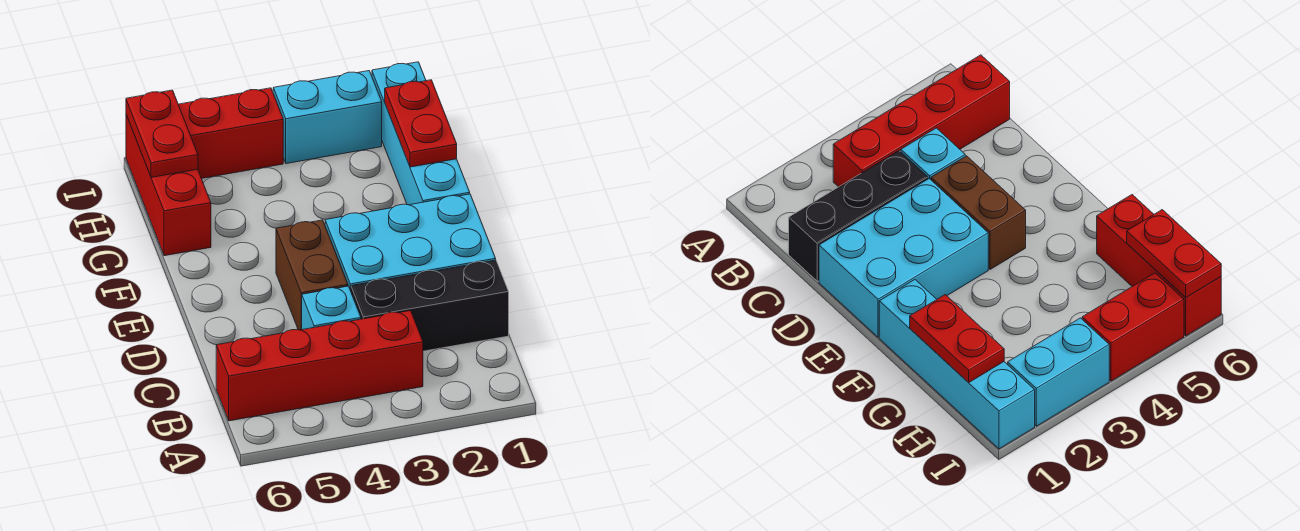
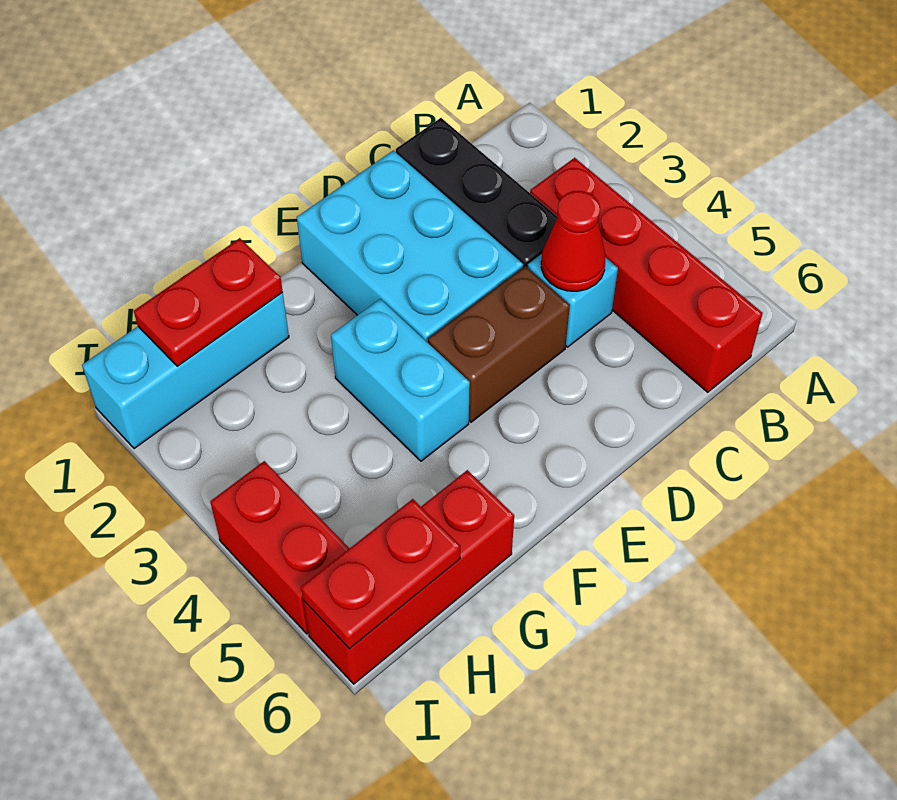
none -> red cone C4 level 2
cyan brick F1:I1 level 1 -> cyan brick G1:I1 level 1
cyan brick I2:I3 level 1 -> cyan brick F3:F4 level 1

